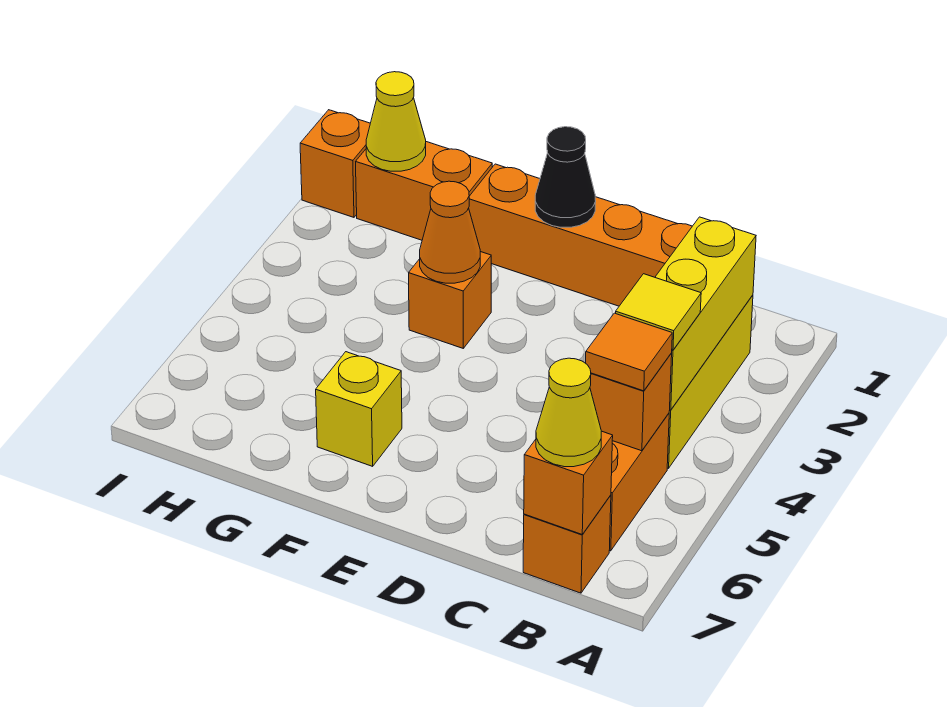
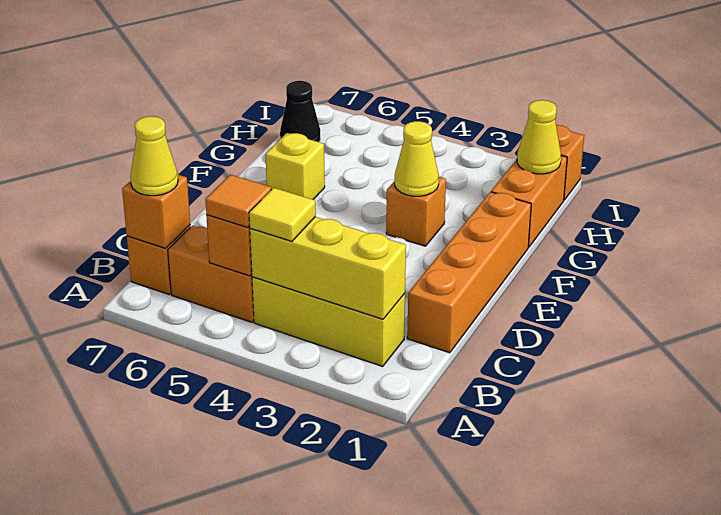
black cone E1 level 2 -> black cone H7 level 1
orange cone F3 level 2 -> yellow cone F3 level 2

